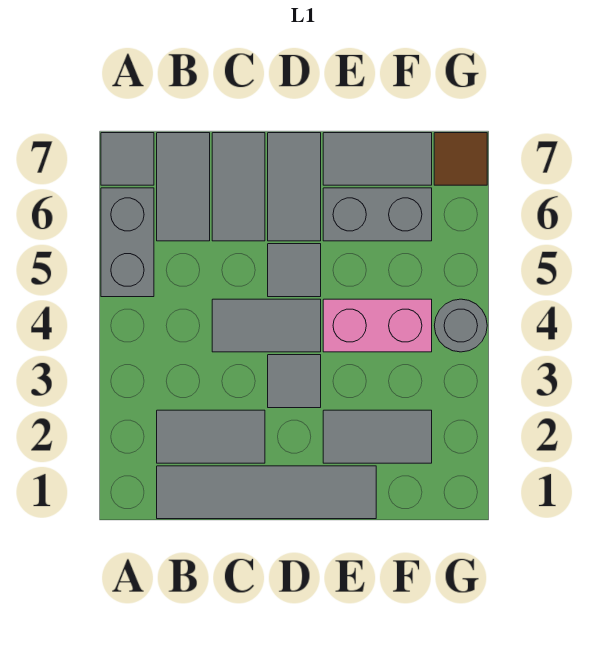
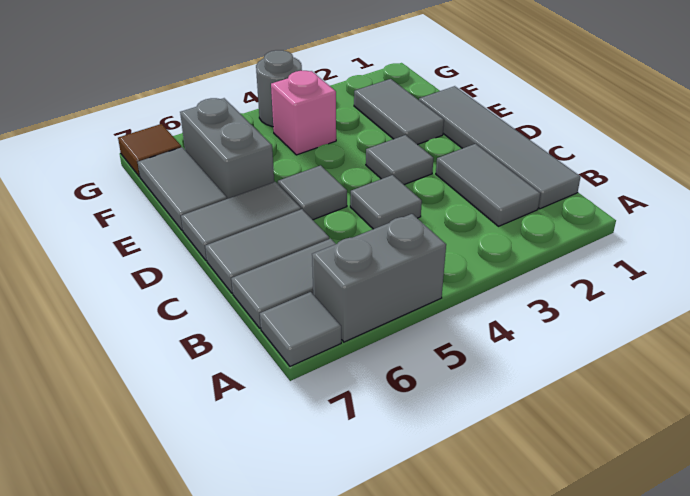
grey tile C4:D4 level 1 -> grey tile C4 level 1
pink brick E4:F4 level 1 -> pink brick F4 level 1

